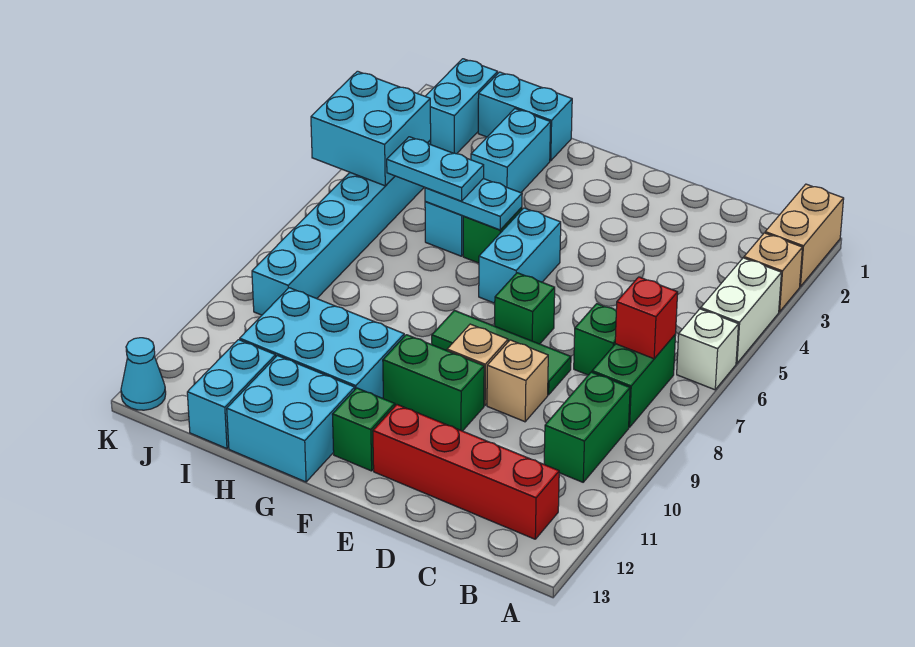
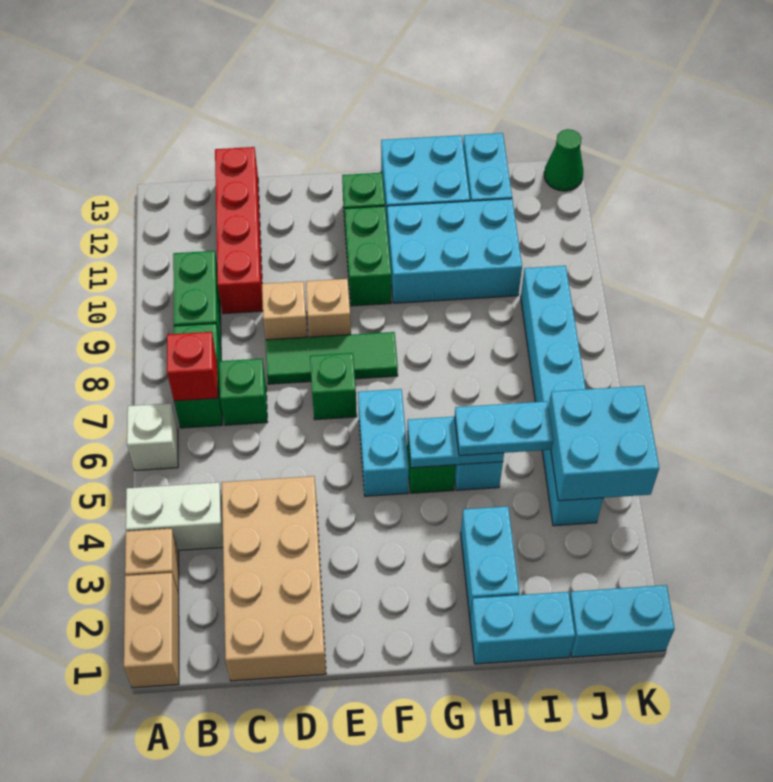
white brick A4:A5 level 1 -> white brick A4:B4 level 1
red brick B12:E12 level 1 -> red brick C10:C13 level 1
none -> tan brick C1:D4 level 1
green brick E10:F10 level 1 -> green brick F10:F11 level 1
cyan brick J1:J2 level 1 -> cyan brick J1:K1 level 1
cyan cone K13 level 1 -> green cone K13 level 1

